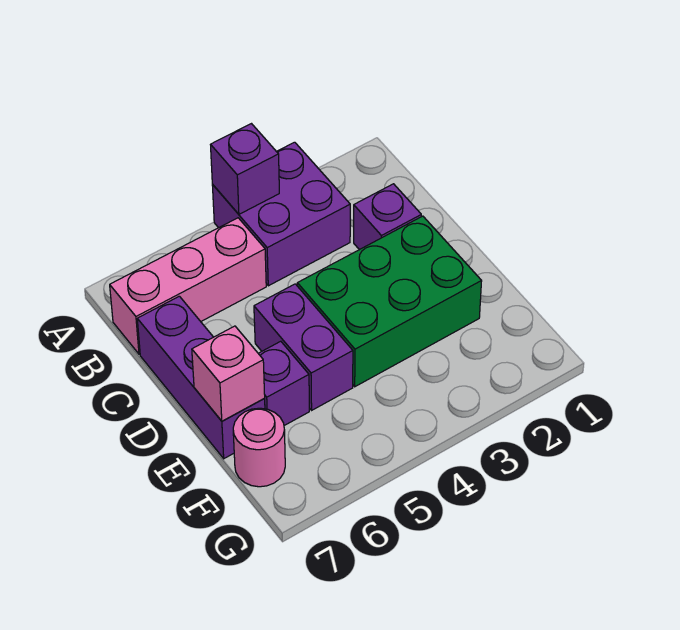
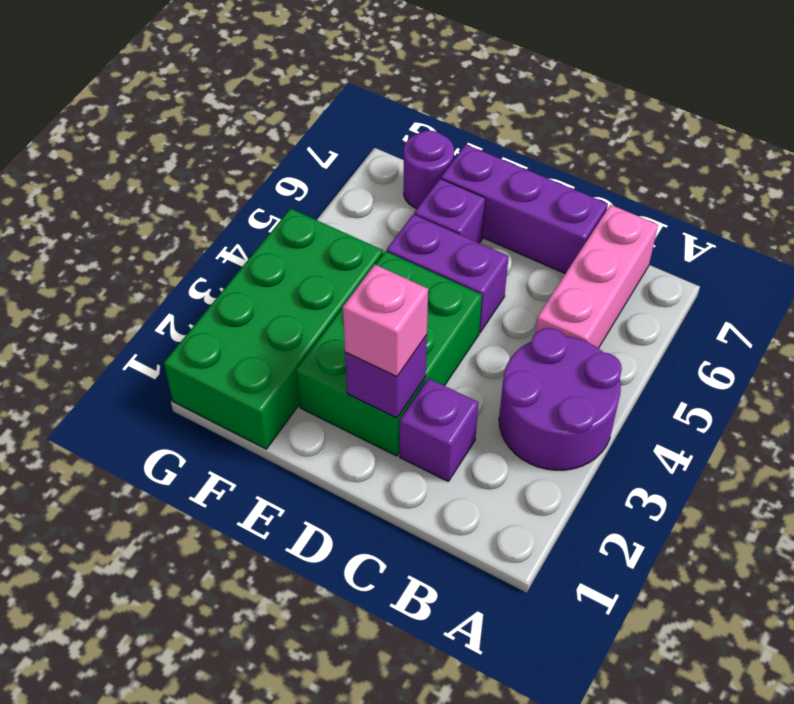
purple brick A3:B4 level 1 -> purple round brick A3:B4 level 1
purple brick A4 level 2 -> purple brick D2 level 2
pink brick E7 level 2 -> pink brick D2 level 3
none -> green brick F1:G4 level 1
pink round brick F7 level 1 -> purple round brick F7 level 1

